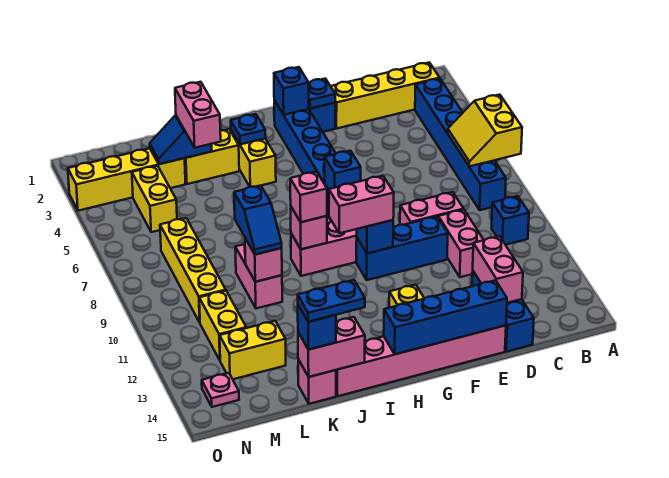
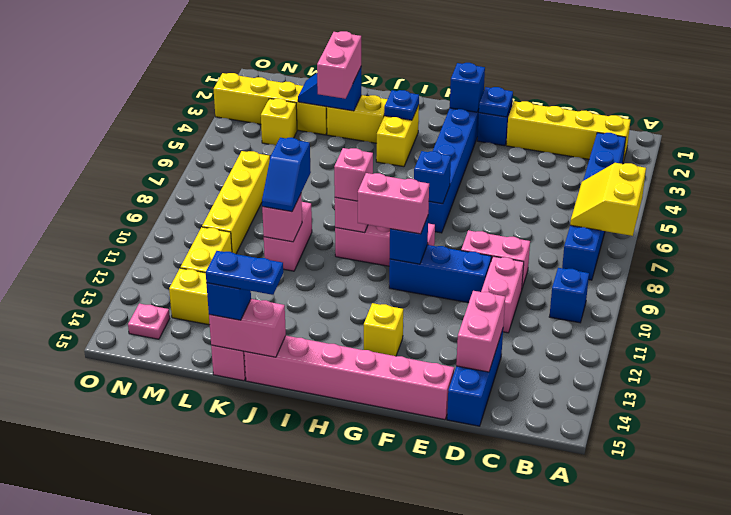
blue brick E15:H15 level 2 -> none
yellow brick M4:M5 level 1 -> yellow brick M4 level 1

